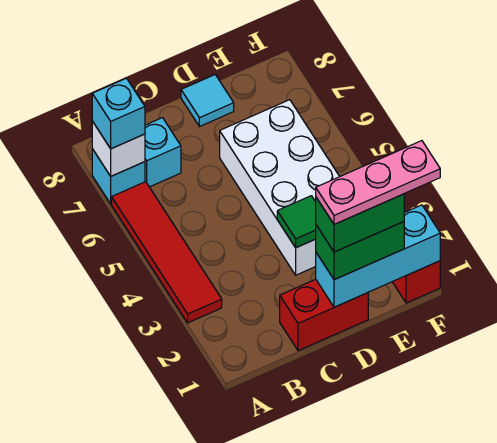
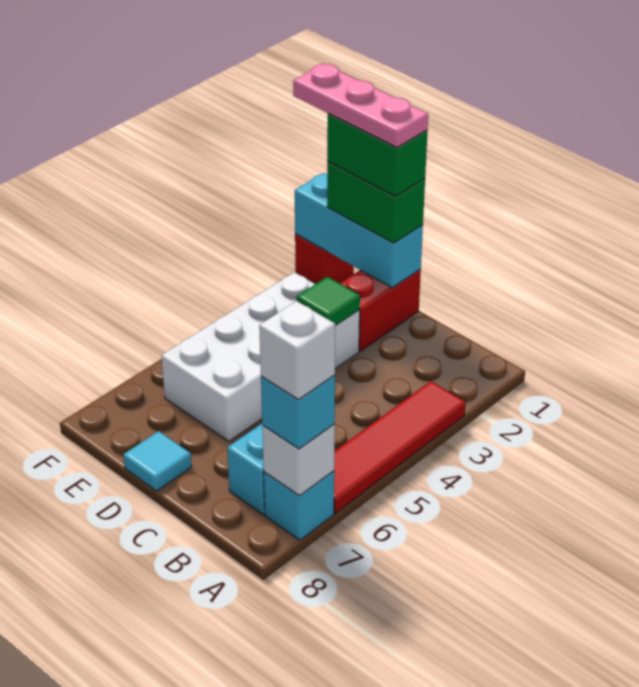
none -> white brick A7 level 4
red brick C1:D1 level 1 -> red brick D1:D2 level 1

